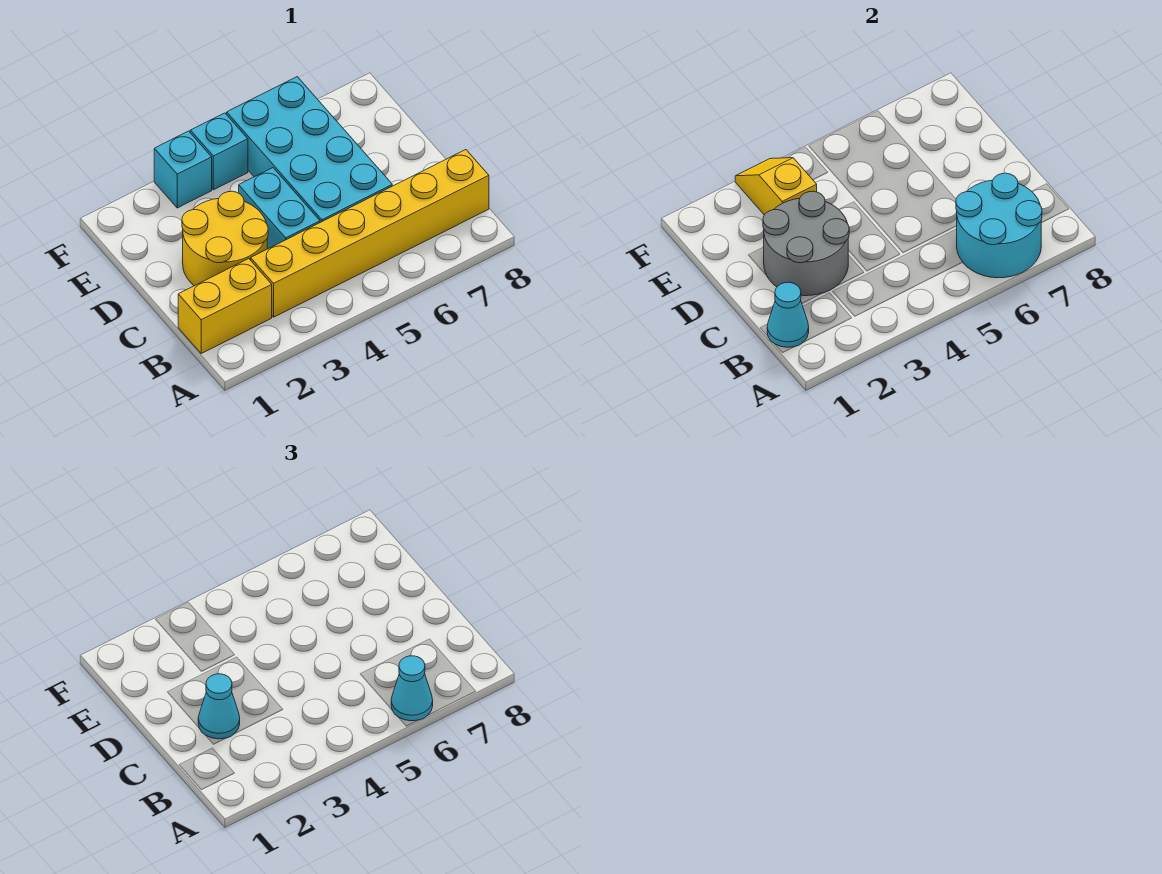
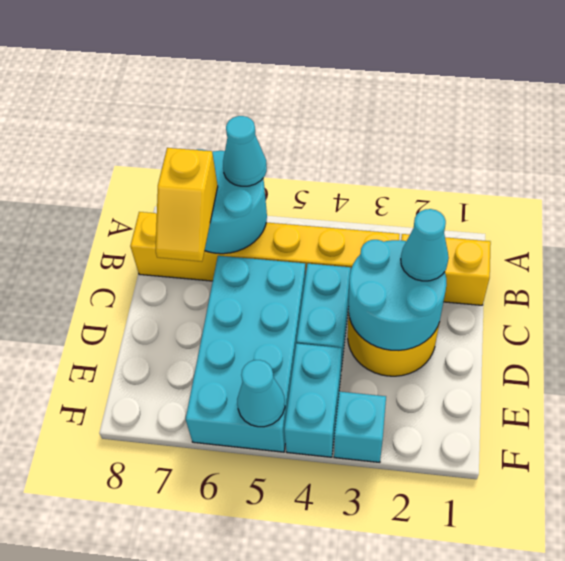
cyan cone B1 level 2 -> cyan cone F5 level 2
grey round brick C2:D3 level 2 -> cyan round brick C2:D3 level 2
yellow slope E3:F3 level 2 top E -> yellow slope B7:C7 level 3 top B
cyan brick F4 level 1 -> cyan brick E4:F4 level 1

